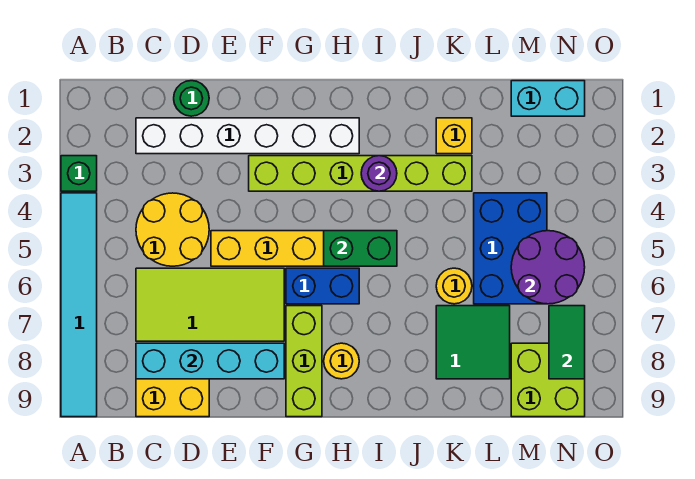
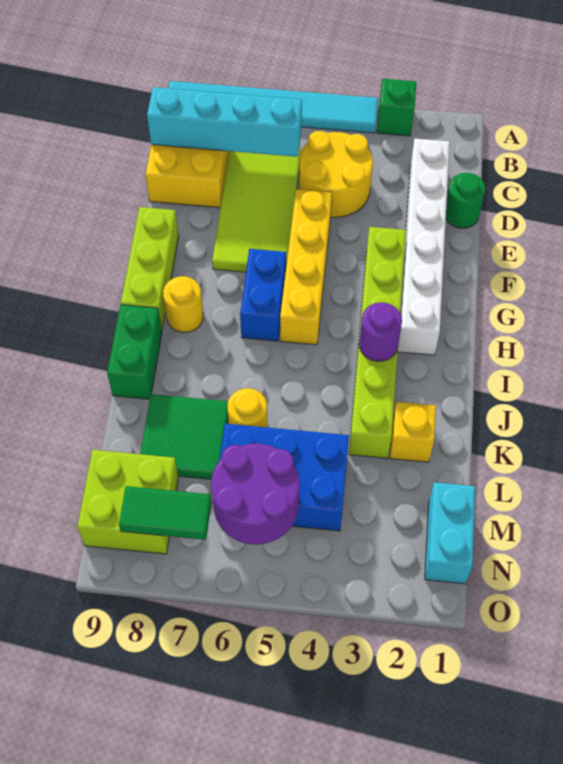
cyan brick C8:F8 level 2 -> cyan brick C6:C9 level 2
lime brick G7:G9 level 1 -> lime brick F9:H9 level 1
green brick H5:I5 level 2 -> green brick I9:J9 level 1

